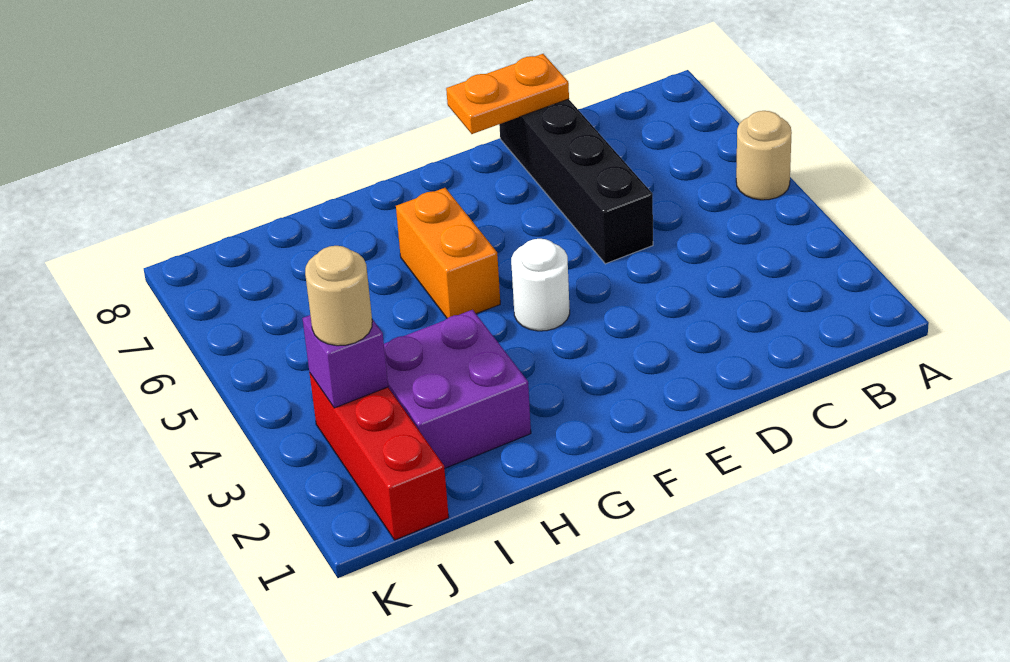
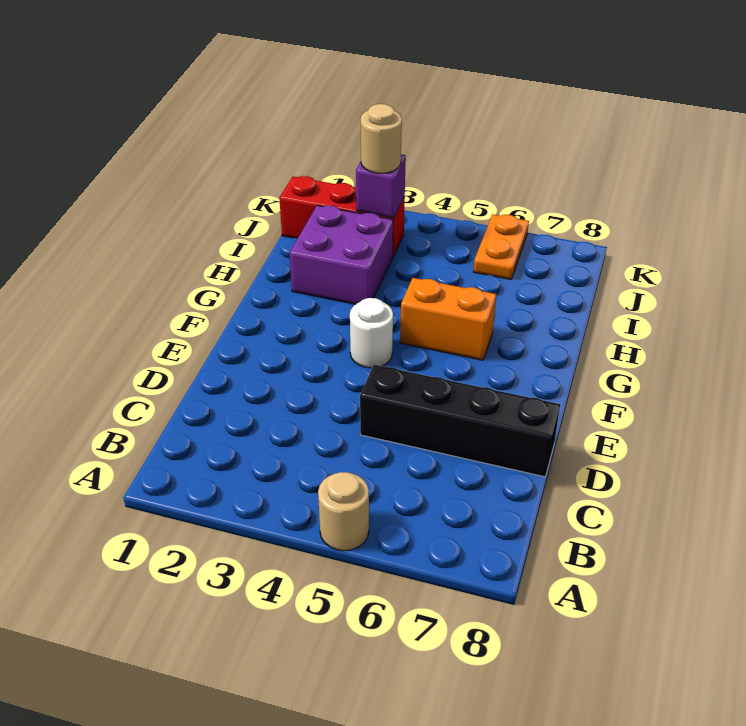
orange plate D8:E8 level 2 -> orange plate J6:K6 level 1

